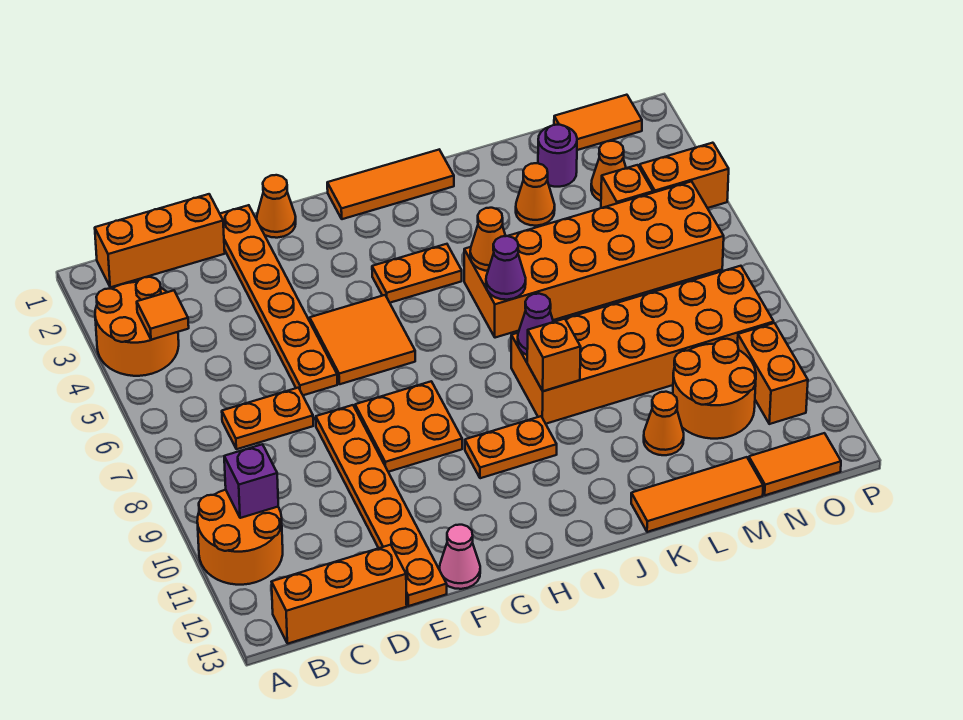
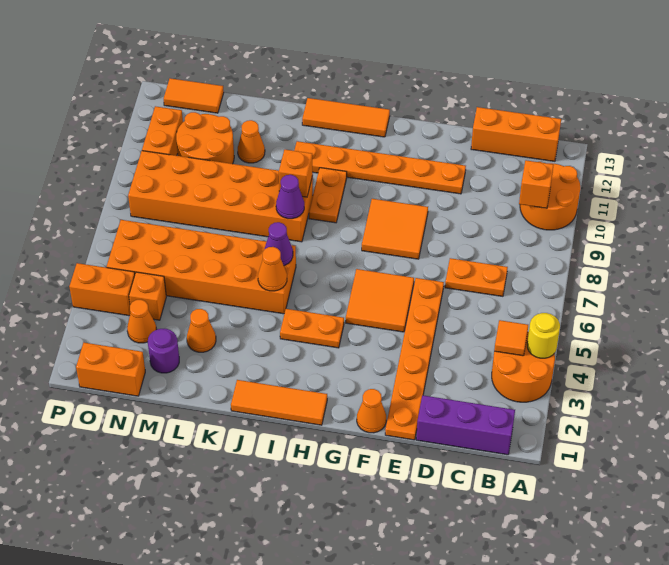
none -> yellow round brick A4 level 2
orange brick B1:D1 level 1 -> purple brick B1:D1 level 1
purple brick B10 level 2 -> orange brick B10 level 2
orange plate E8:E13 level 1 -> orange plate E11:J11 level 1
orange plate F8:G9 level 1 -> orange tile F8:G9 level 1
pink cone F13 level 1 -> none
orange plate H10:I10 level 1 -> orange plate I9:I10 level 1
orange tile K13:M13 level 1 -> orange tile H13:J13 level 1
orange tile N1:O1 level 1 -> orange brick N1:O1 level 1

